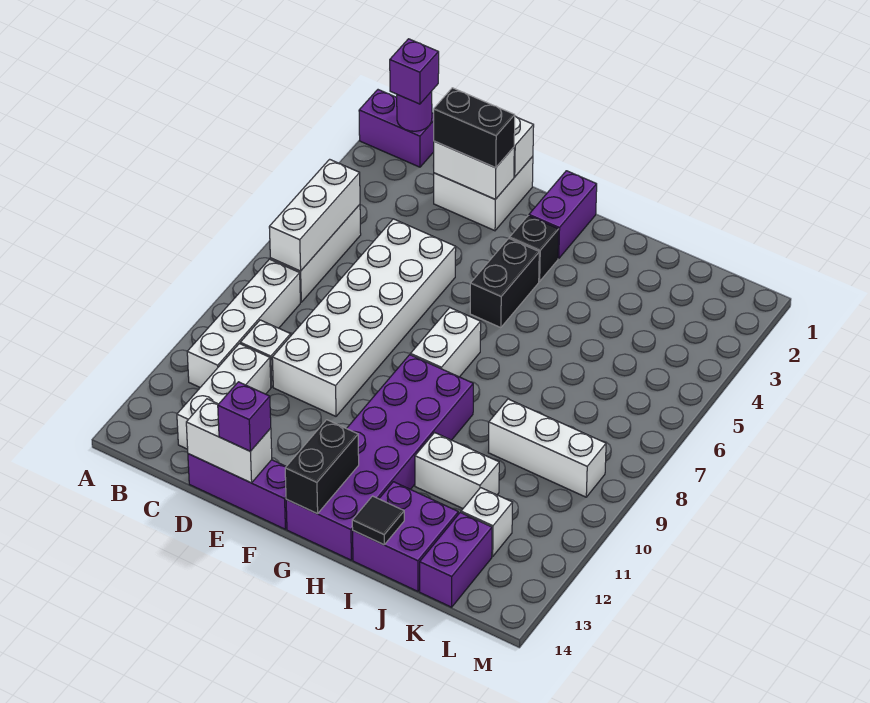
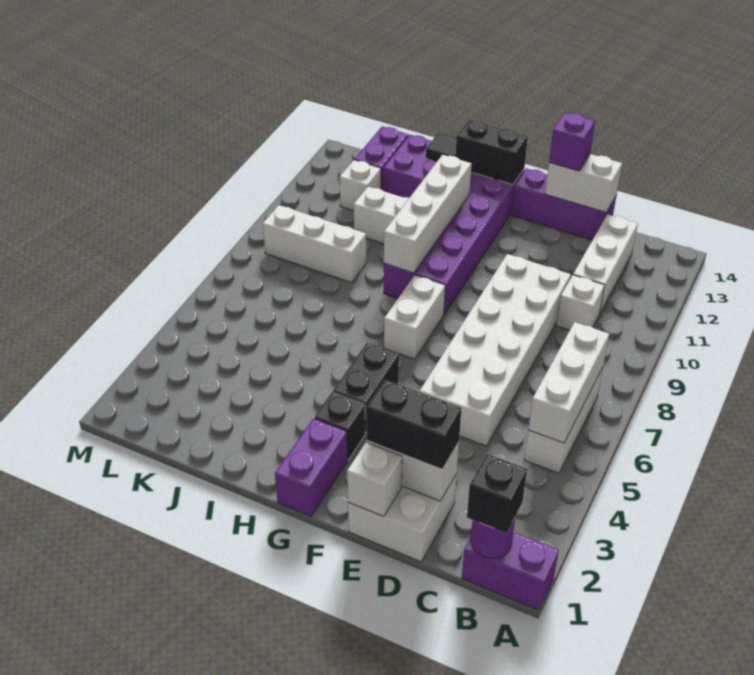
purple brick B1 level 3 -> black brick B1 level 3
white brick B8:B11 level 1 -> white brick H9:H12 level 2
black brick G13:G14 level 2 -> black brick G14:H14 level 2

